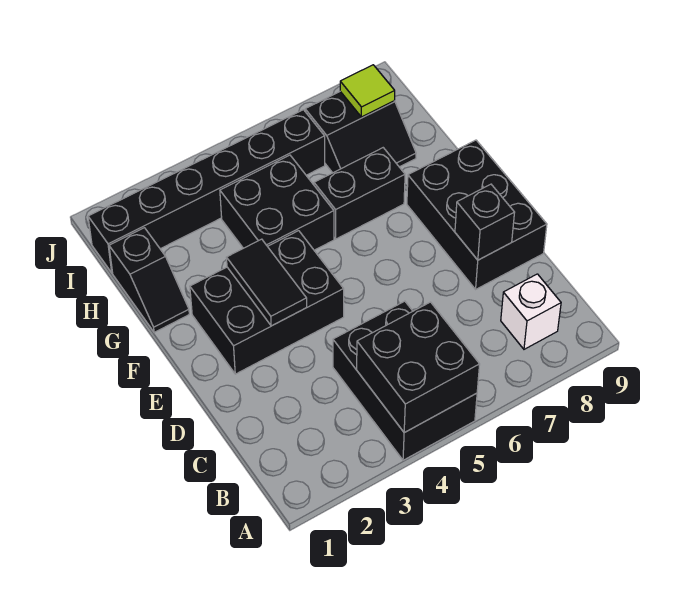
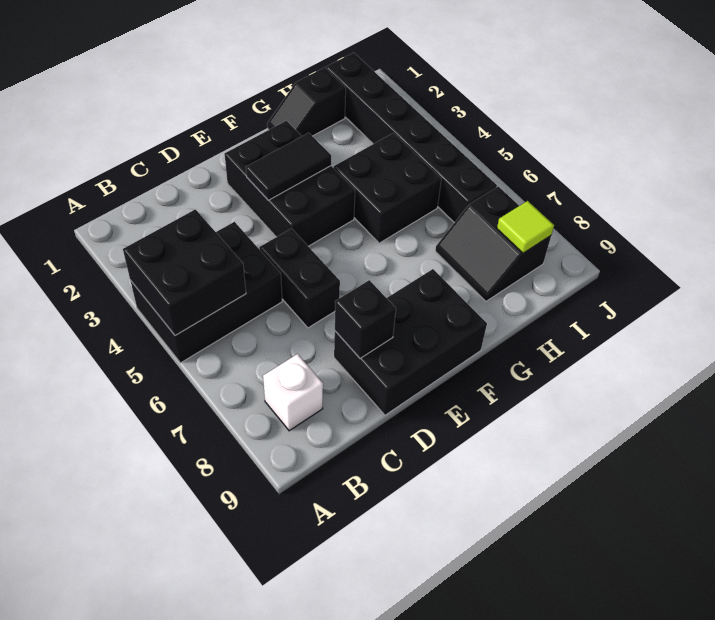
black brick G6:G7 level 1 -> black brick D5:D6 level 1

